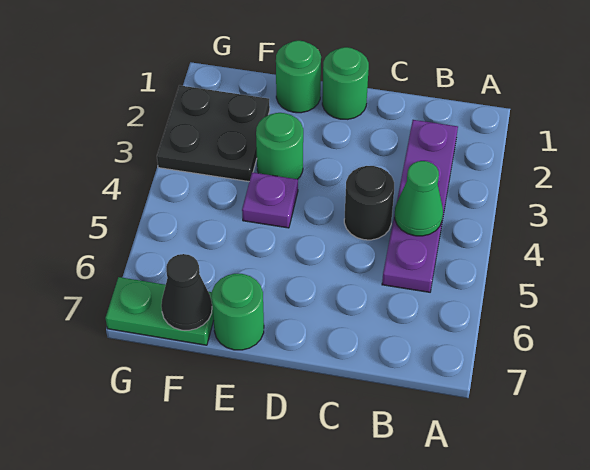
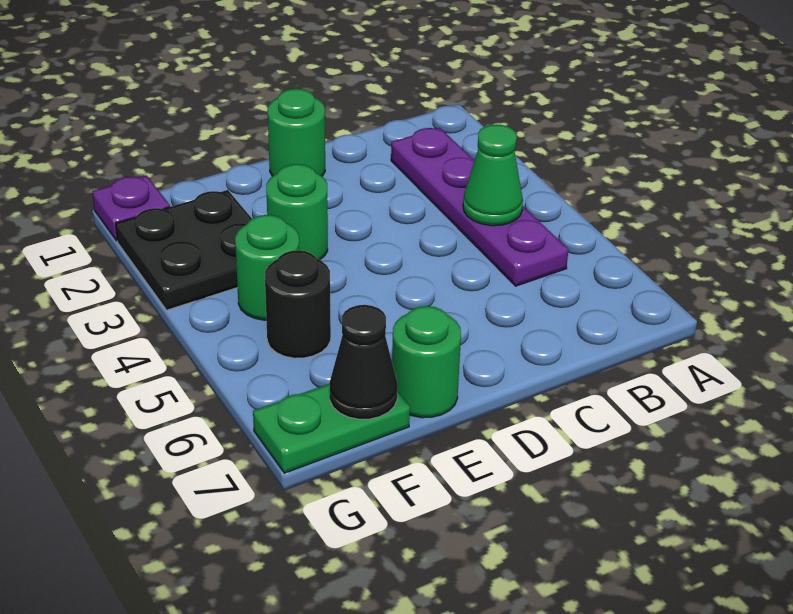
black round brick C4 level 1 -> black round brick F5 level 1
green round brick E1 level 1 -> green round brick F4 level 1
purple plate E4 level 1 -> purple plate G1 level 1

